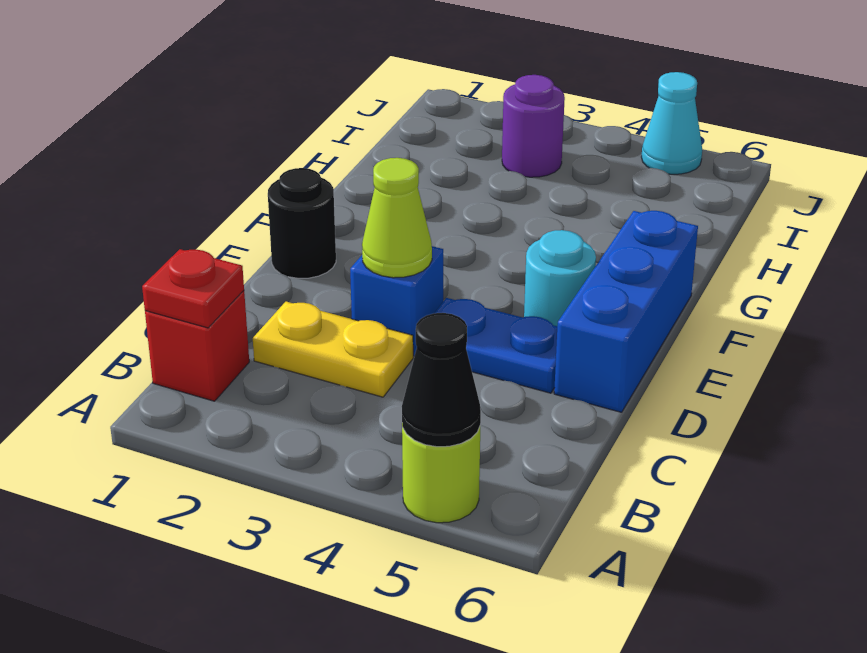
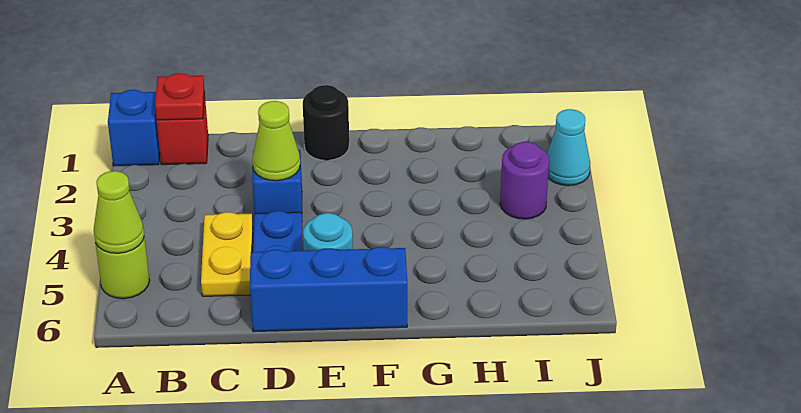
none -> blue brick A1 level 1
black cone A5 level 2 -> lime cone A5 level 2
yellow plate C2:C3 level 1 -> yellow plate C4:C5 level 1
cyan cone J5 level 1 -> cyan cone J2 level 1

